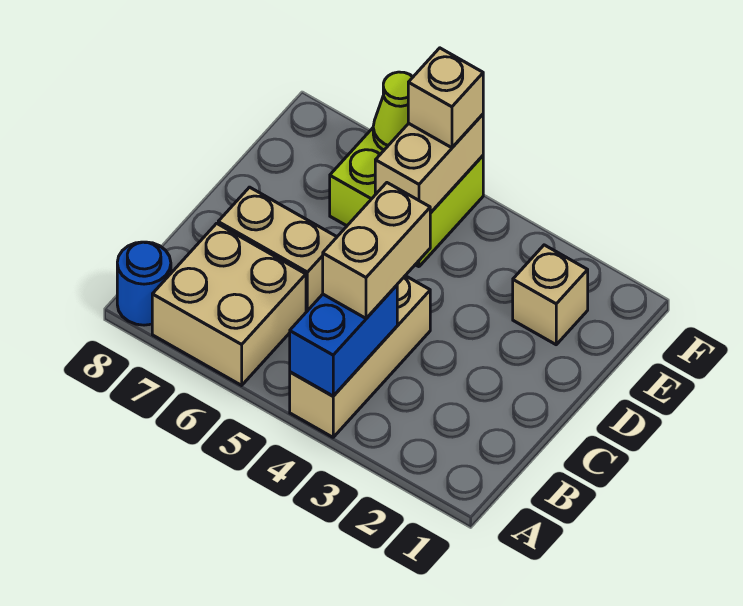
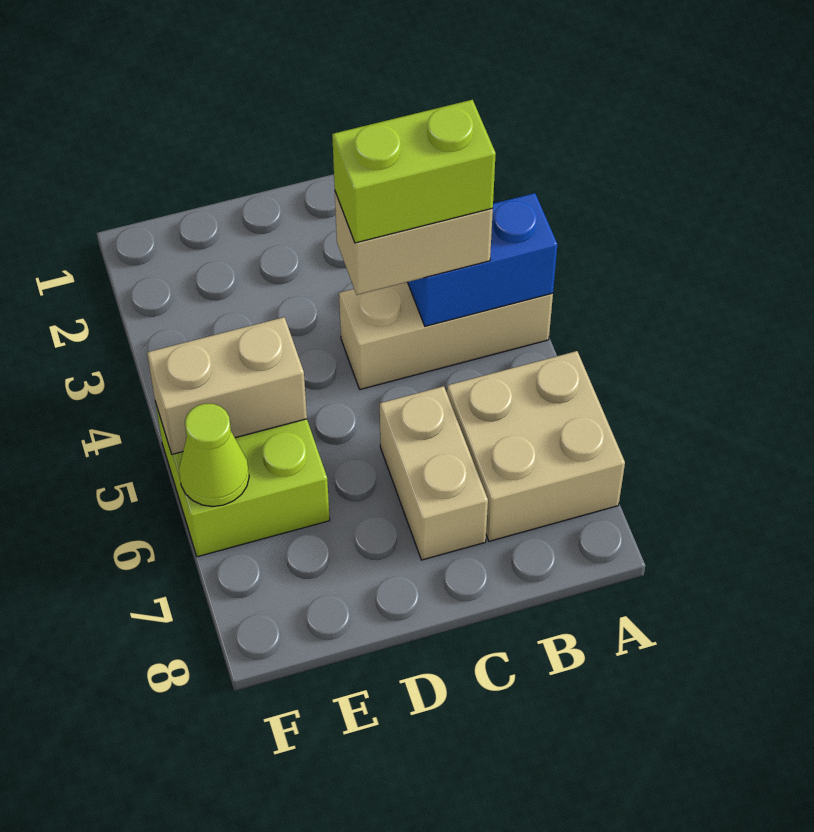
blue round brick A8 level 1 -> none
none -> lime brick B4:C4 level 4
tan brick E2 level 1 -> none
tan brick F5 level 3 -> none

